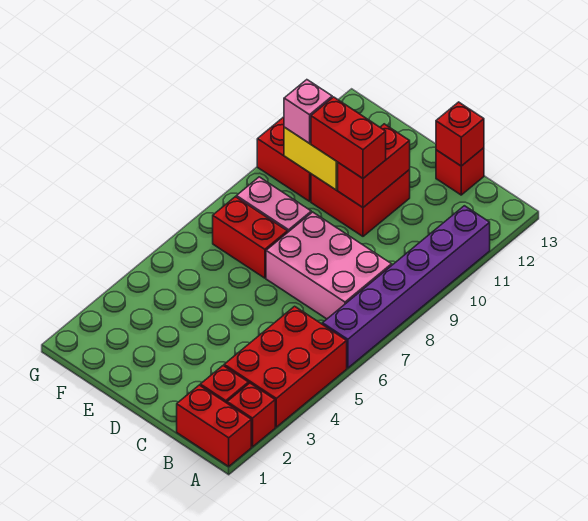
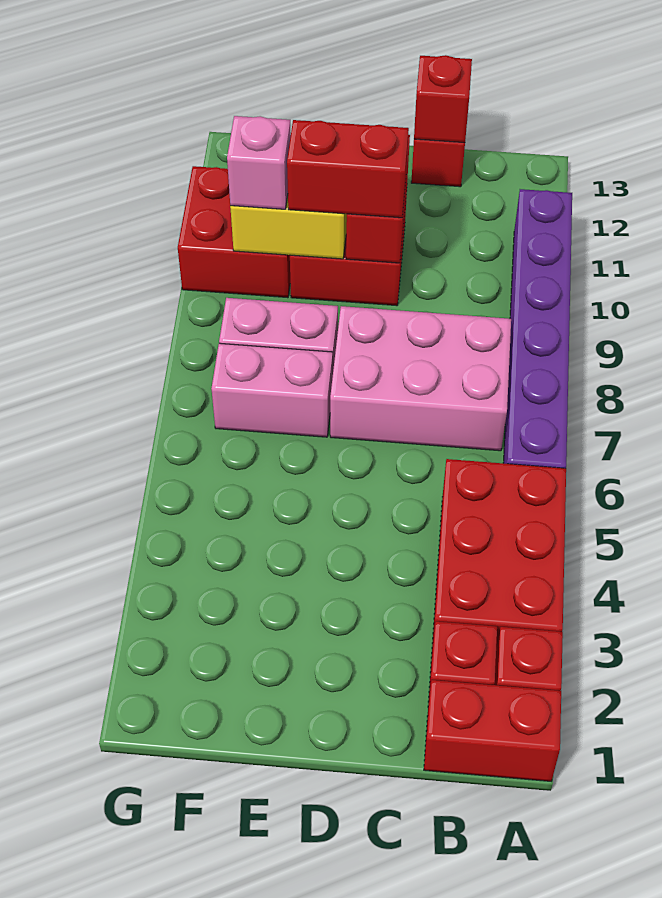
red brick E7:F7 level 1 -> pink brick E7:F7 level 1

